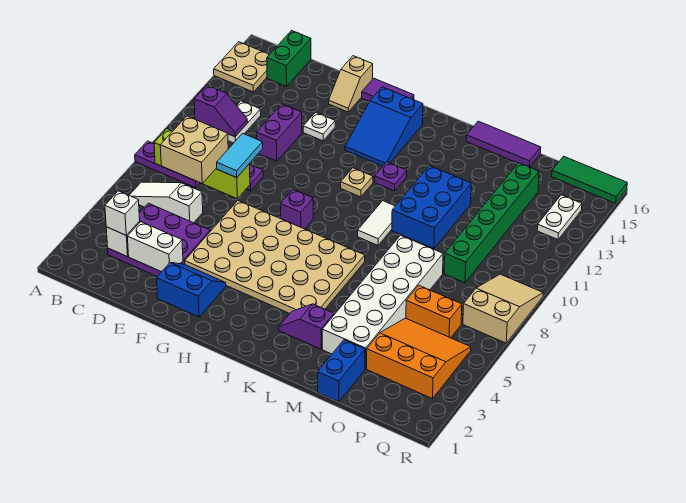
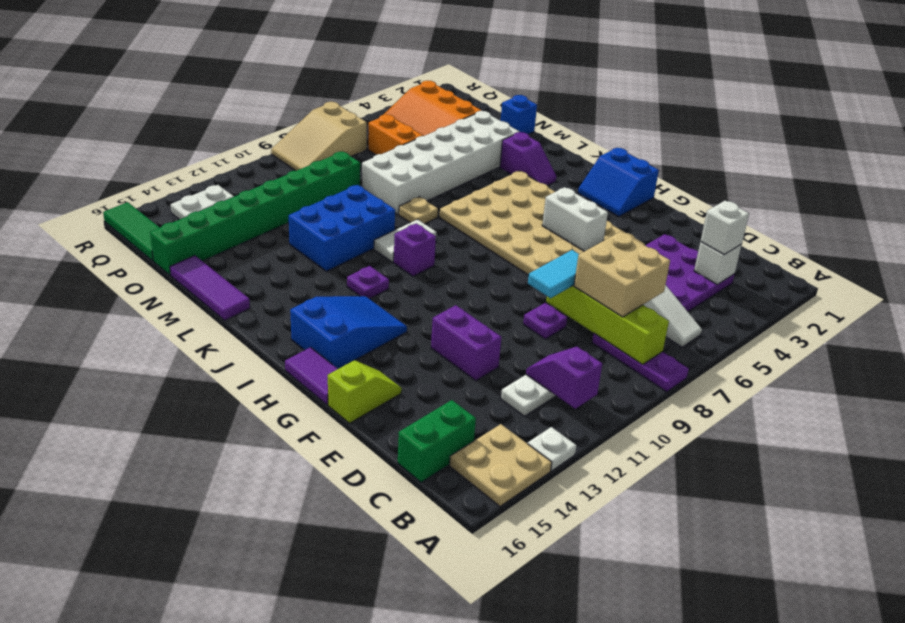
white brick D3:E3 level 2 -> white brick G5:H5 level 2
purple brick E11:E12 level 1 -> purple brick E12:F12 level 1
blue slope F2:G3 level 1 top 2 -> blue slope H1:I2 level 1 top 1
white plate F13 level 1 -> white plate A13 level 1
tan slope F15:F16 level 1 top 16 -> lime slope F15:F16 level 1 top 16
purple brick H8 level 1 -> purple brick J10 level 1
tan plate I11 level 1 -> tan plate L8 level 1
blue brick N1:N2 level 1 -> blue brick N1 level 1
green brick O9:O14 level 1 -> green brick O9:O16 level 1

